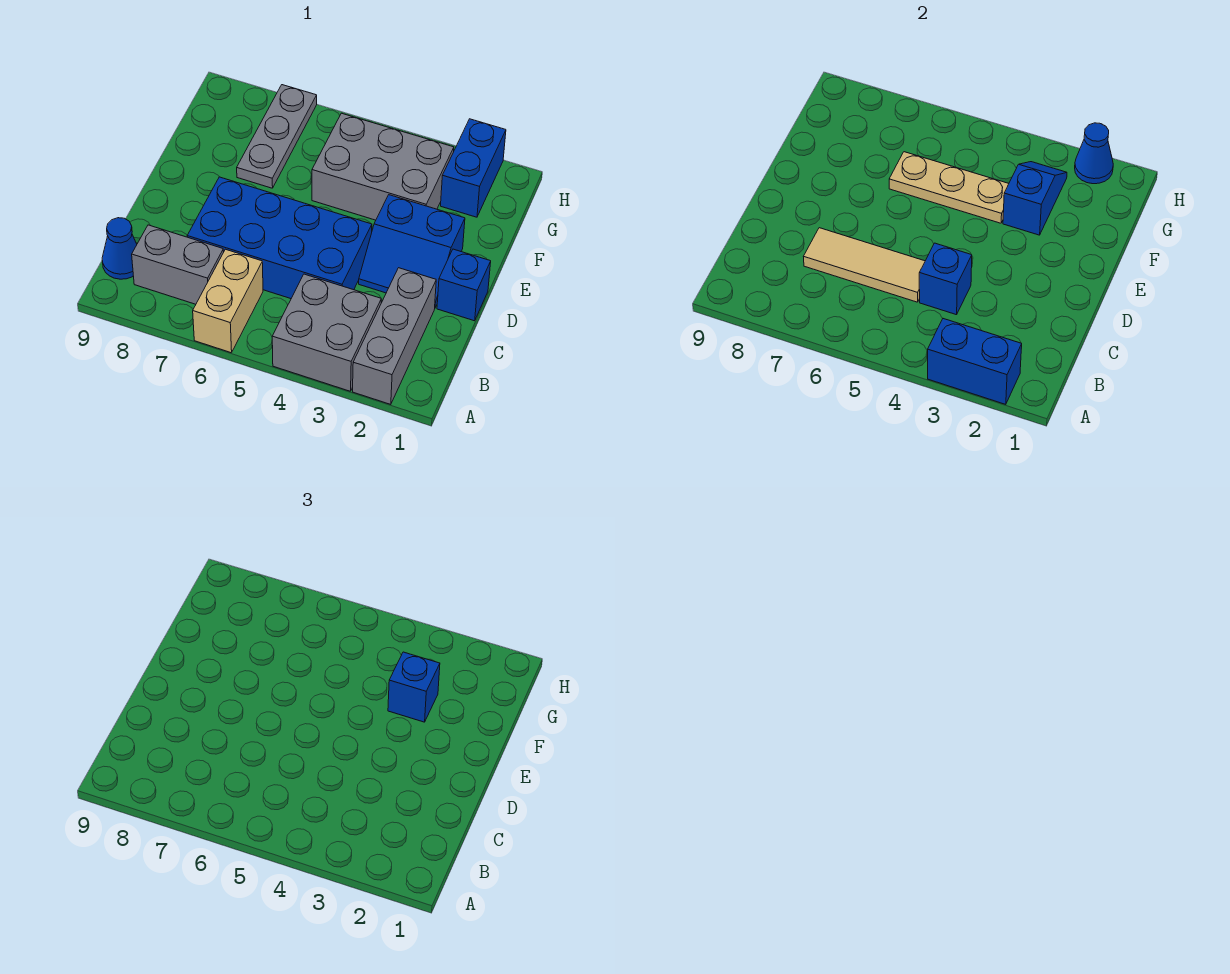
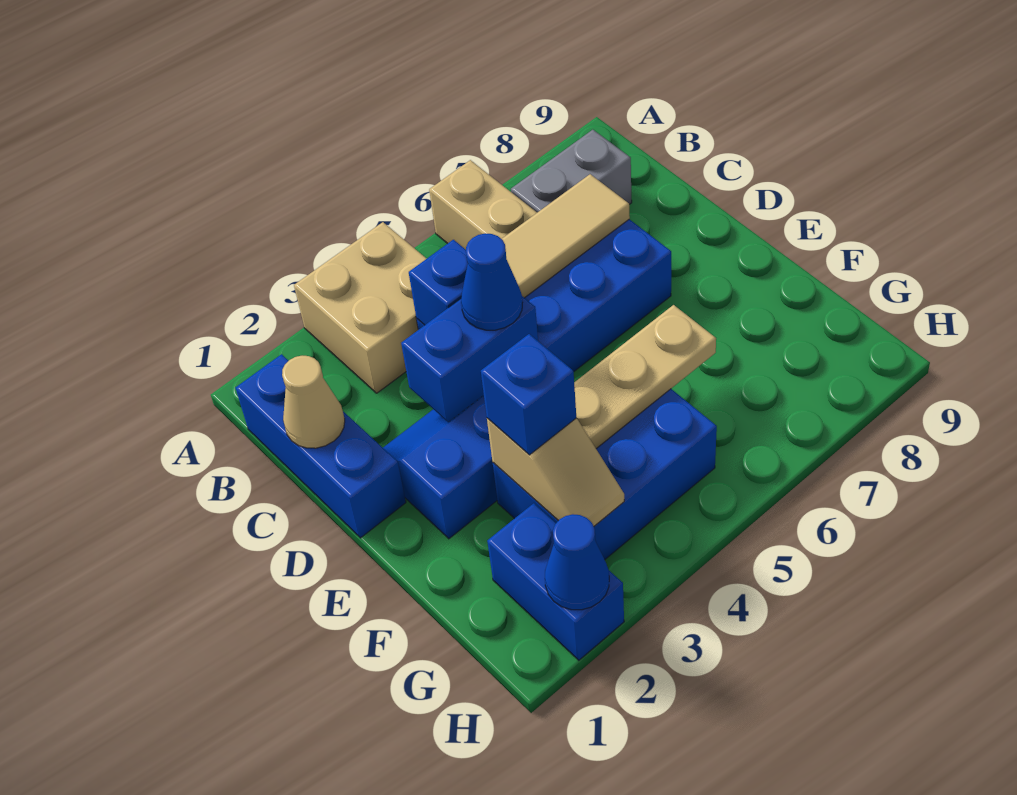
grey brick A2:C2 level 1 -> none
blue brick A2:A3 level 2 -> blue brick D3:D4 level 2
grey brick A3:B4 level 1 -> tan brick A3:B4 level 1
blue cone B9 level 1 -> blue cone D4 level 3
none -> tan cone C1 level 2
blue brick D1 level 1 -> blue brick B1:D1 level 1
grey brick F3:G5 level 1 -> blue brick F3:G5 level 1
blue slope F3:G3 level 2 top F -> tan slope F3:G3 level 2 top F
grey plate F7:H7 level 1 -> none

